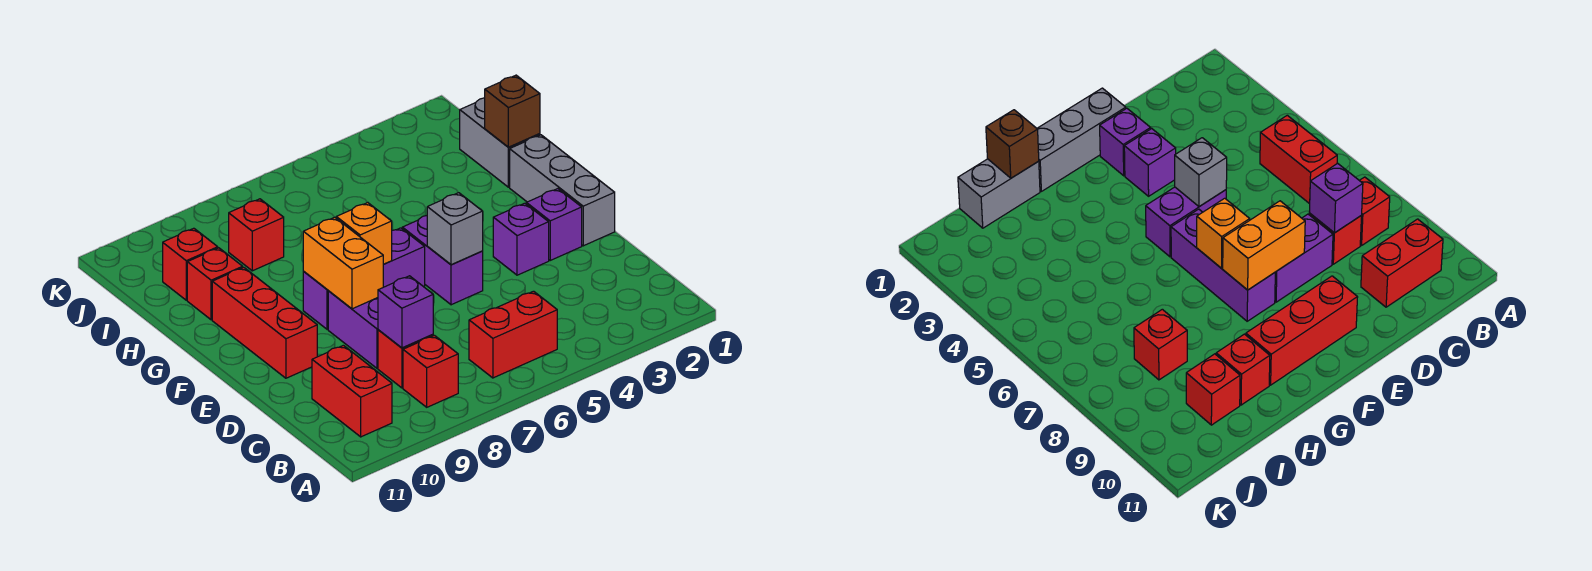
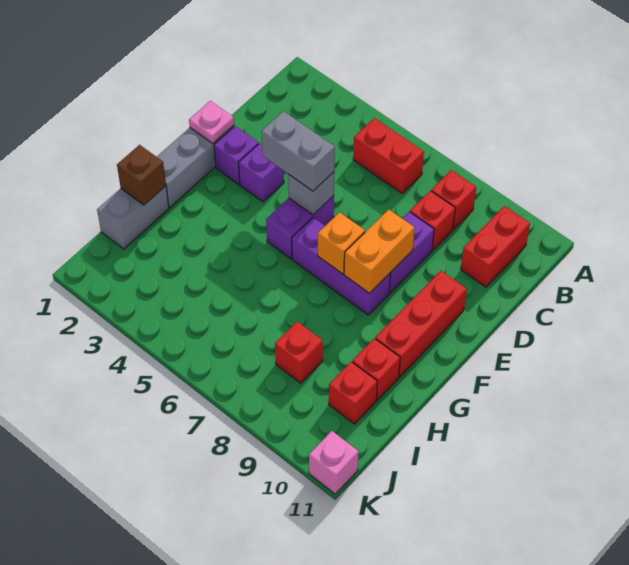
purple brick C8 level 2 -> none
none -> pink plate E1 level 2
none -> grey brick E4:E5 level 3
none -> pink brick K11 level 1

